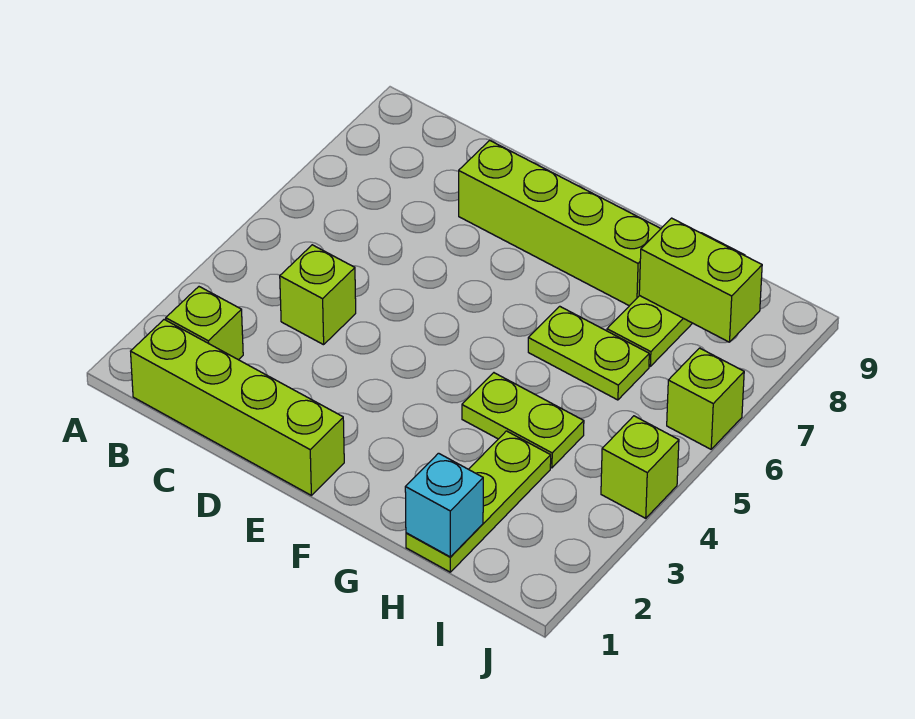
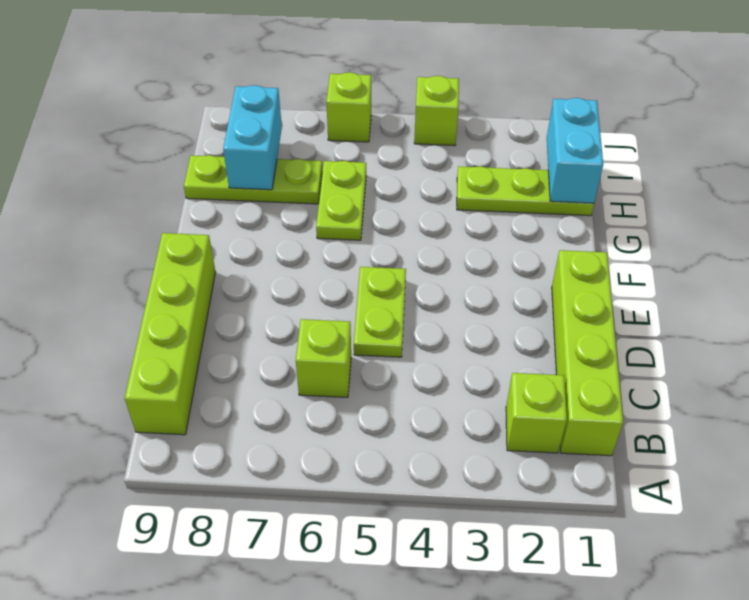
lime brick C4 level 1 -> lime brick C6 level 1
lime brick D8:G8 level 1 -> lime brick B9:E9 level 1
lime plate G4:H4 level 1 -> lime plate D5:E5 level 1
cyan brick H1 level 2 -> cyan brick H1:I1 level 2
lime brick H8:I8 level 2 -> cyan brick H8:I8 level 2

